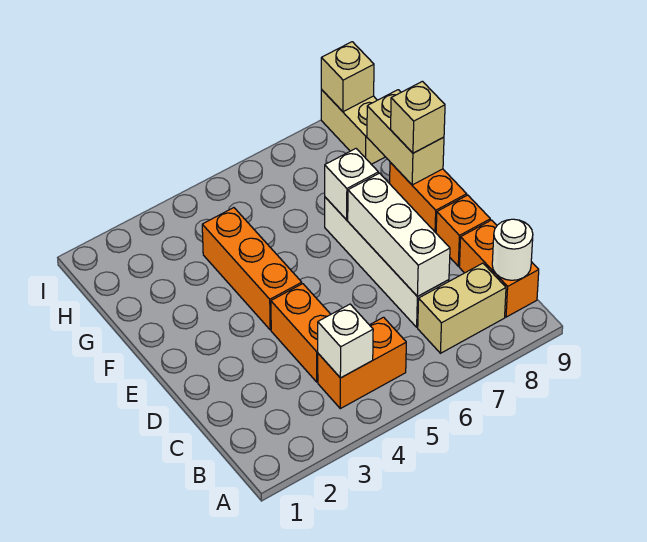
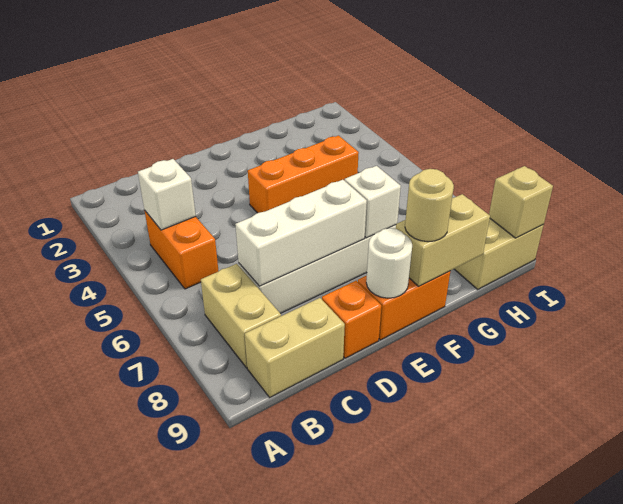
orange brick B9:C9 level 1 -> tan brick B9:C9 level 1
white round brick B9 level 2 -> white round brick E9 level 2
orange brick C4:D4 level 1 -> none
tan brick F9 level 3 -> tan round brick F9 level 3

